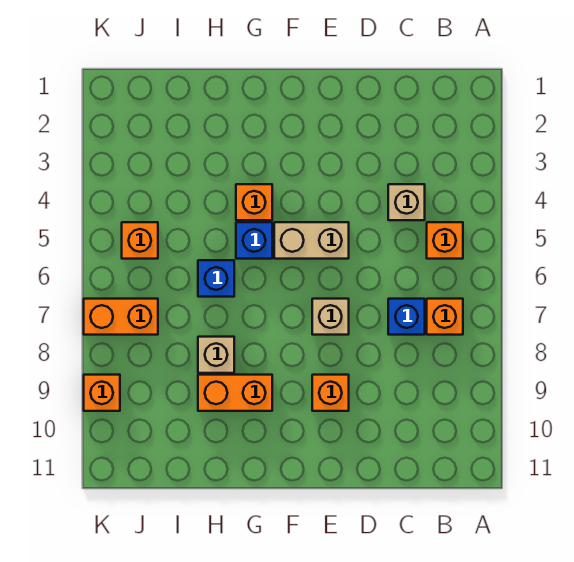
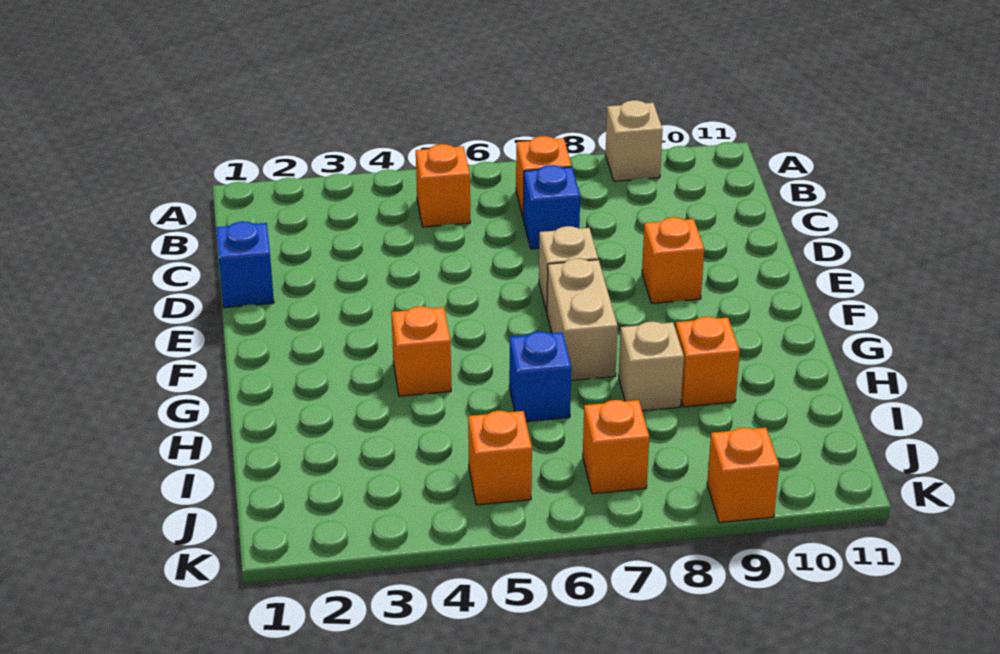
tan brick C4 level 1 -> tan brick A9 level 1
tan brick E5:F5 level 1 -> tan brick F7:G7 level 1
blue brick G5 level 1 -> blue brick D1 level 1
orange brick G9:H9 level 1 -> orange brick H9 level 1
orange brick J7:K7 level 1 -> orange brick J7 level 1

